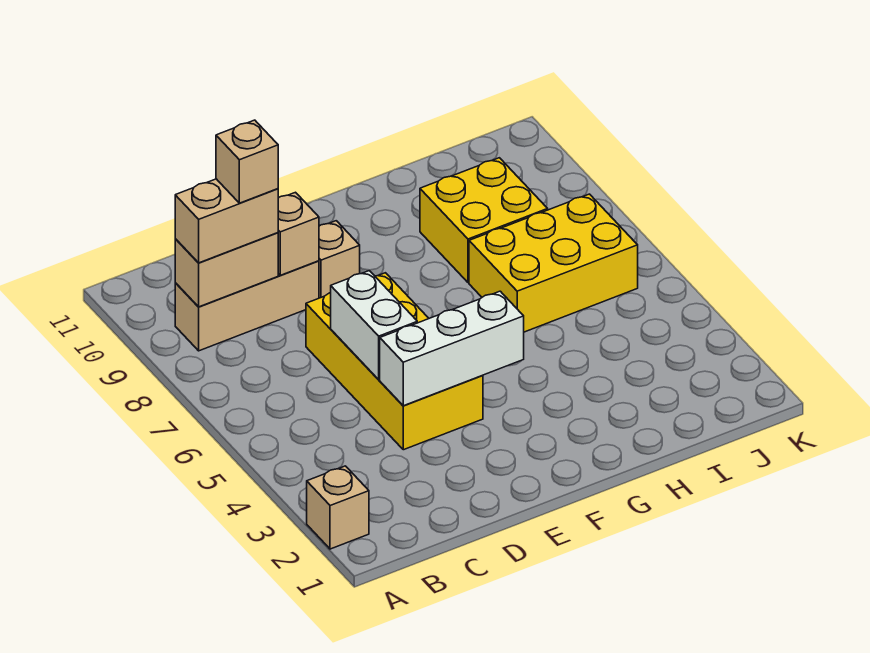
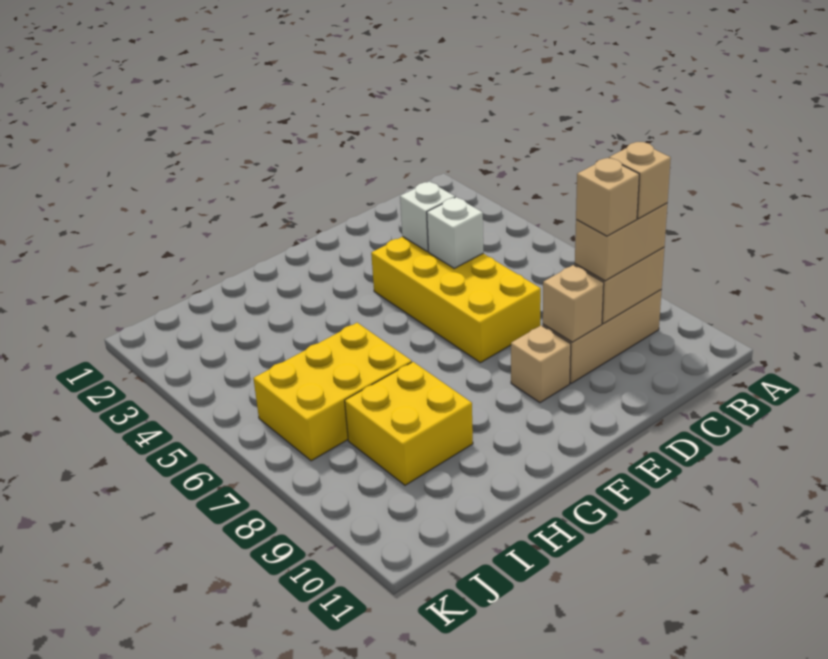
tan brick A2 level 1 -> tan brick B9 level 4
white brick D4:F4 level 2 -> white brick D4 level 2
white brick D5:D6 level 2 -> white brick D5 level 2

